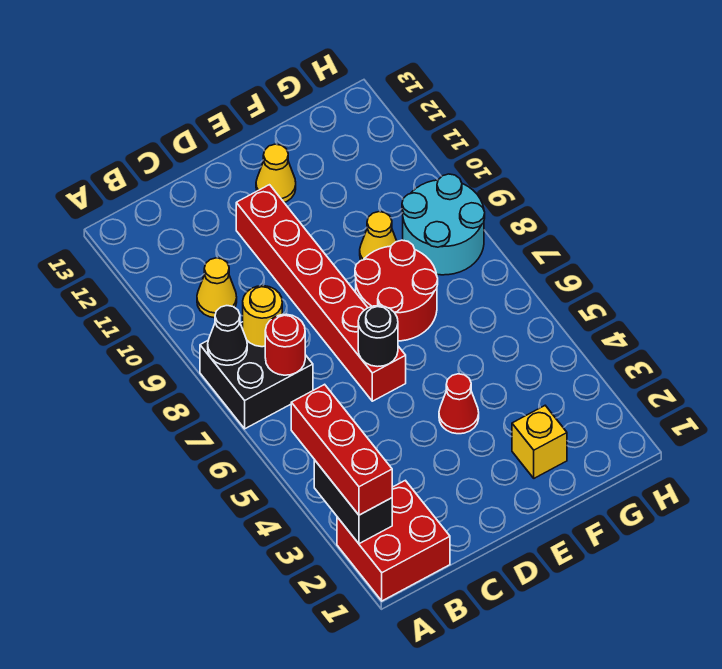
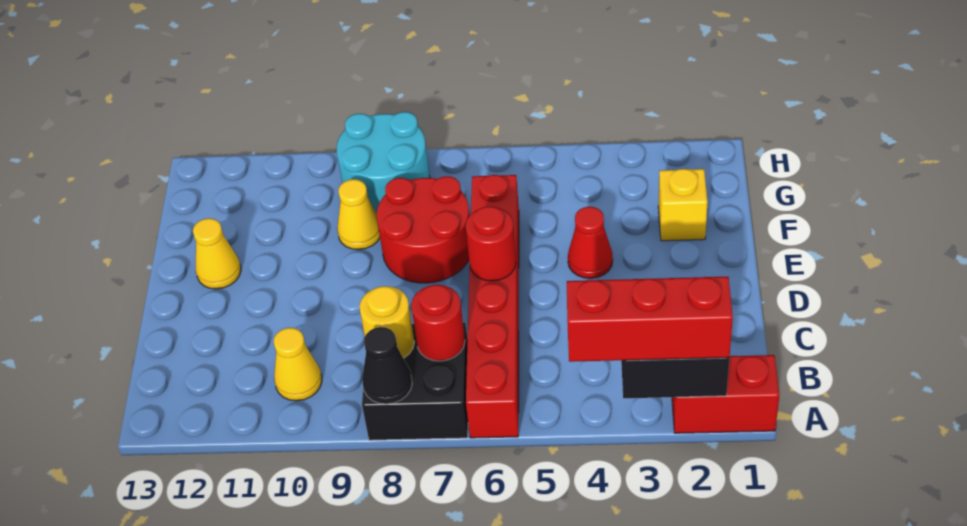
red brick A1:B2 level 1 -> red brick A1:A2 level 1
red brick D6:D11 level 1 -> red brick A6:F6 level 1
black round brick D6 level 2 -> red round brick D6 level 2

